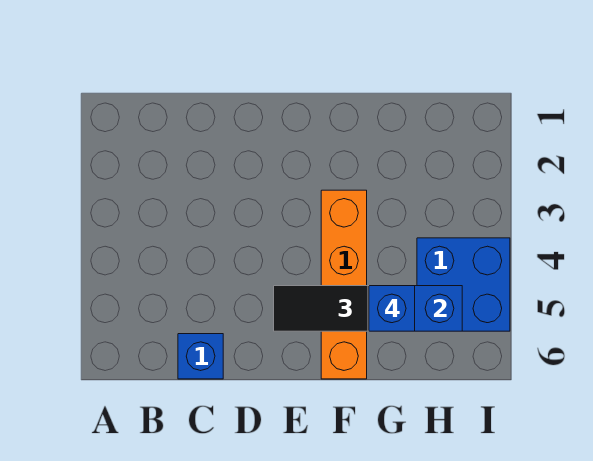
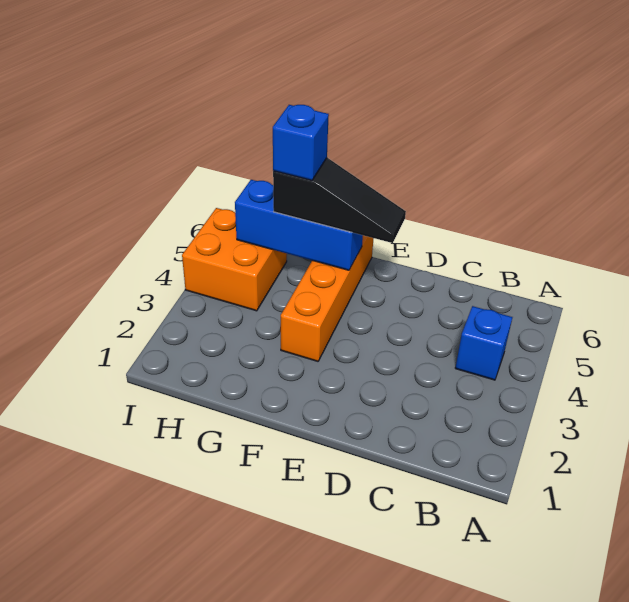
blue brick C6 level 1 -> blue brick B4 level 1
blue brick H4:I5 level 1 -> orange brick H4:I5 level 1

